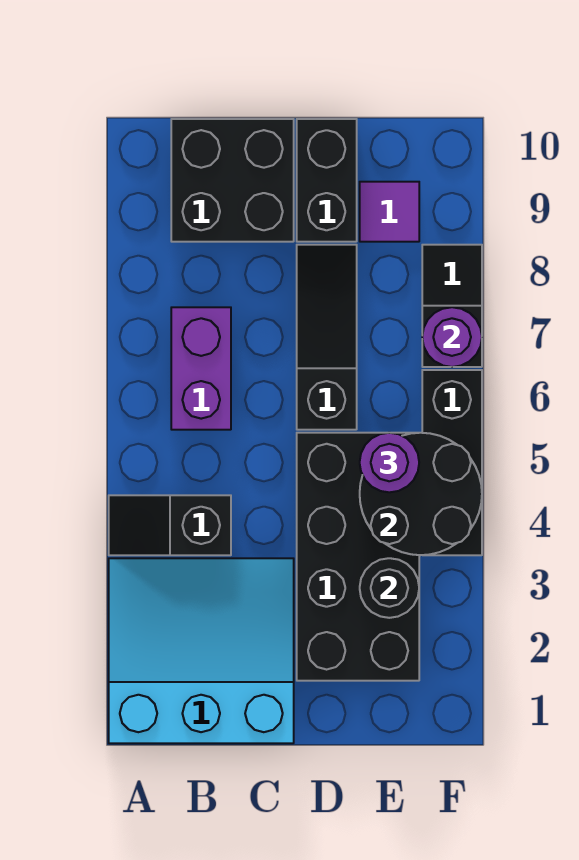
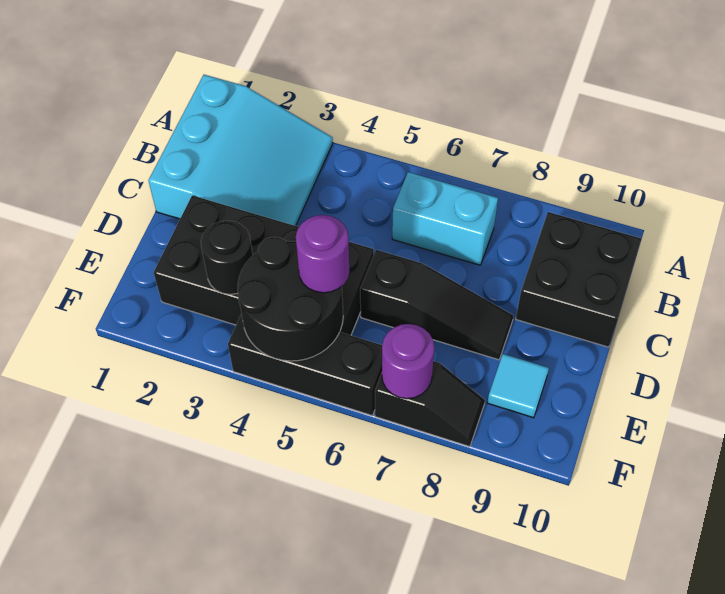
black slope A4:B4 level 1 top B -> none
purple brick B6:B7 level 1 -> cyan brick B6:B7 level 1
black brick D9:D10 level 1 -> none
purple tile E9 level 1 -> cyan tile E9 level 1

